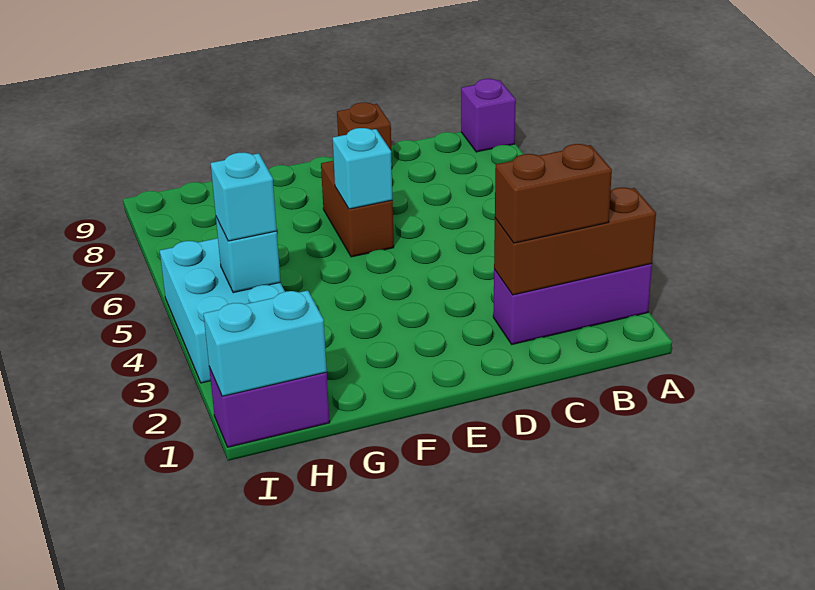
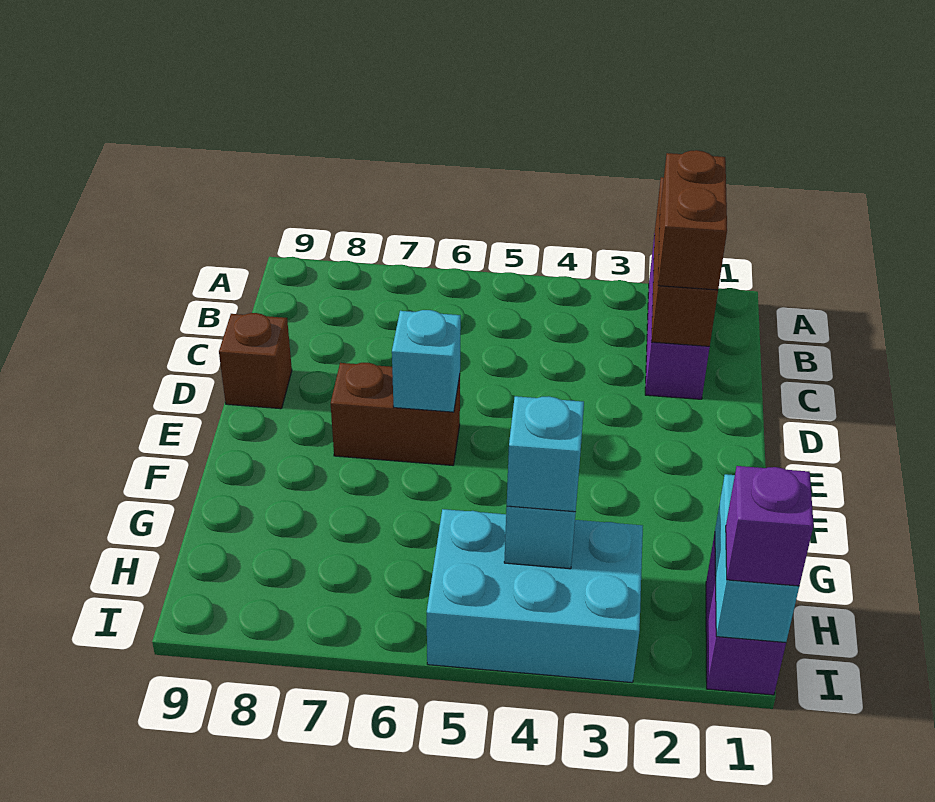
purple brick A9 level 1 -> purple brick I1 level 3

